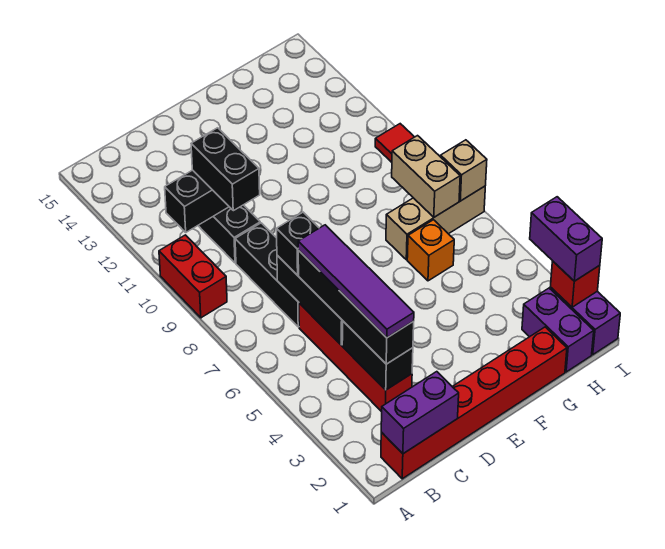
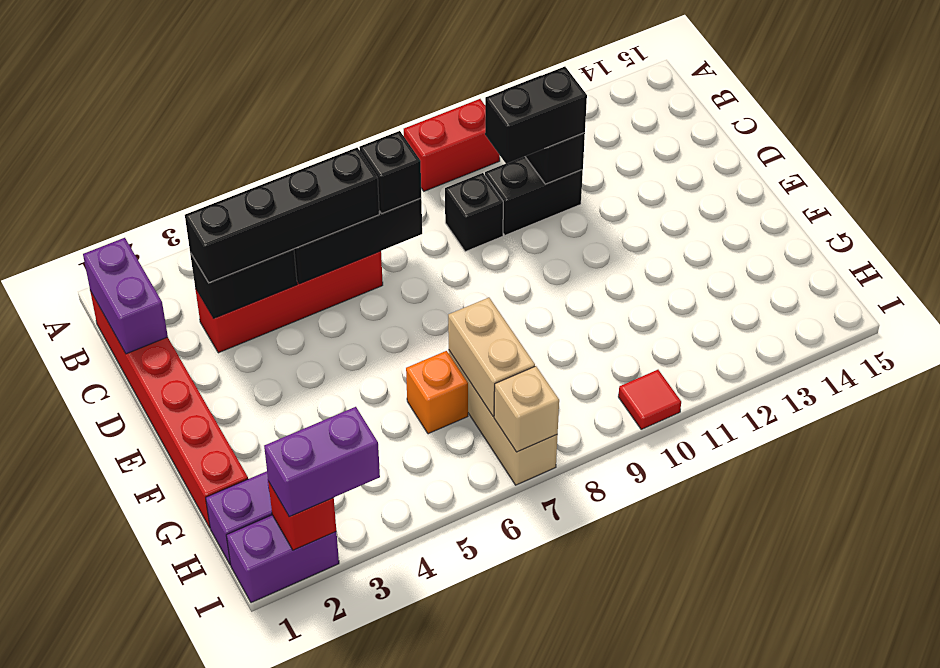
purple tile C3:C6 level 4 -> none
black brick C7:C9 level 1 -> black brick C9 level 1
tan brick H7:H8 level 2 -> tan brick G7:H7 level 2

